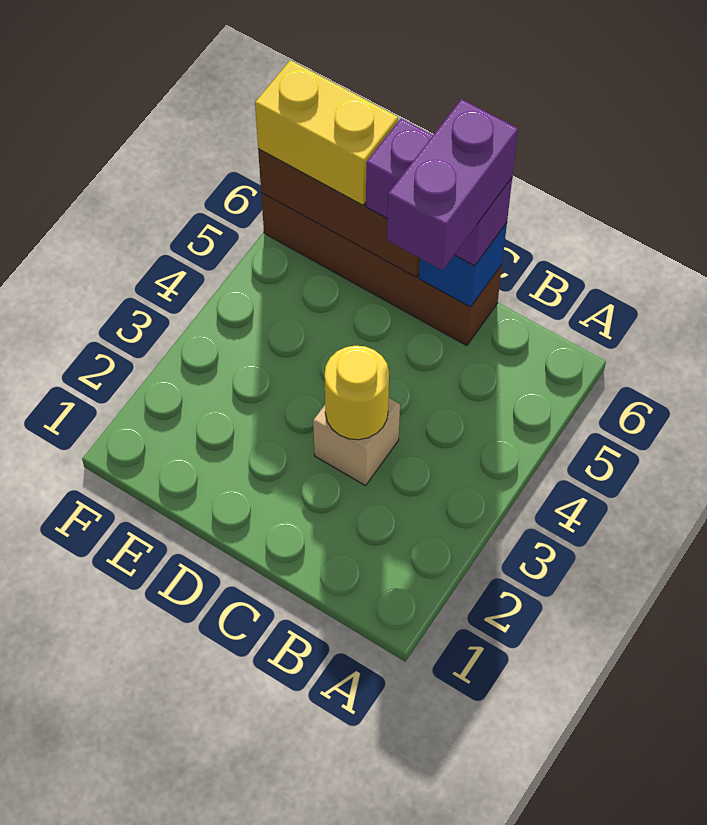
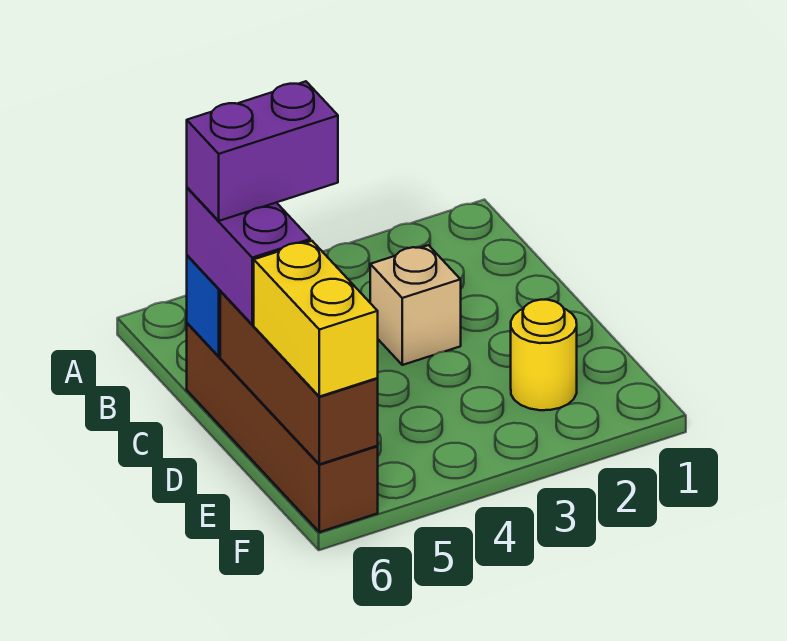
yellow round brick C3 level 2 -> yellow round brick E2 level 1

